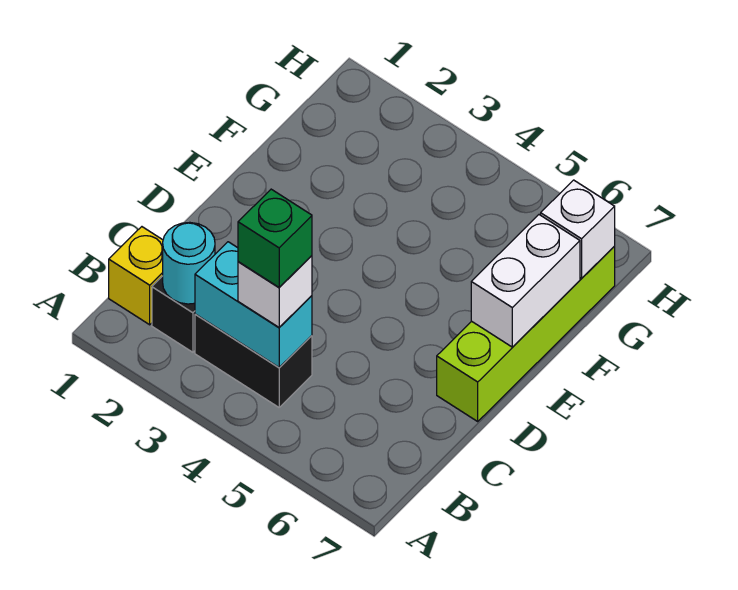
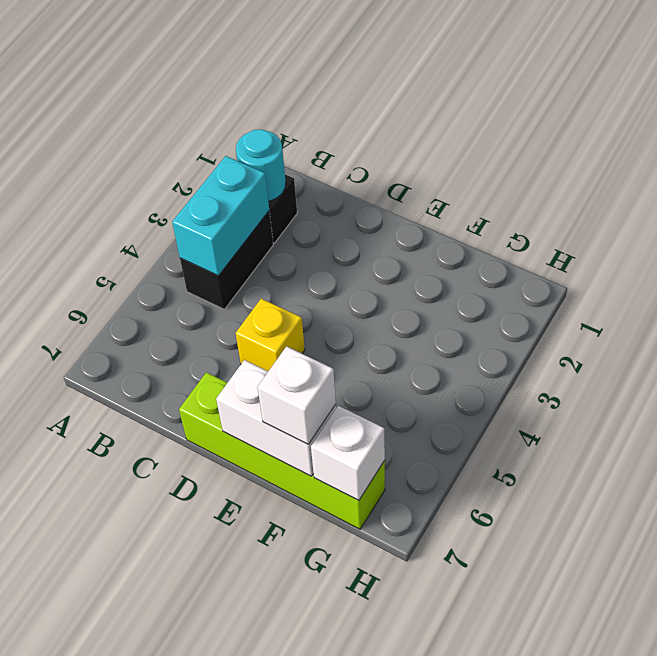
yellow brick B1 level 1 -> yellow brick D5 level 1
white brick B4 level 3 -> white brick F7 level 3
green brick B4 level 4 -> none

